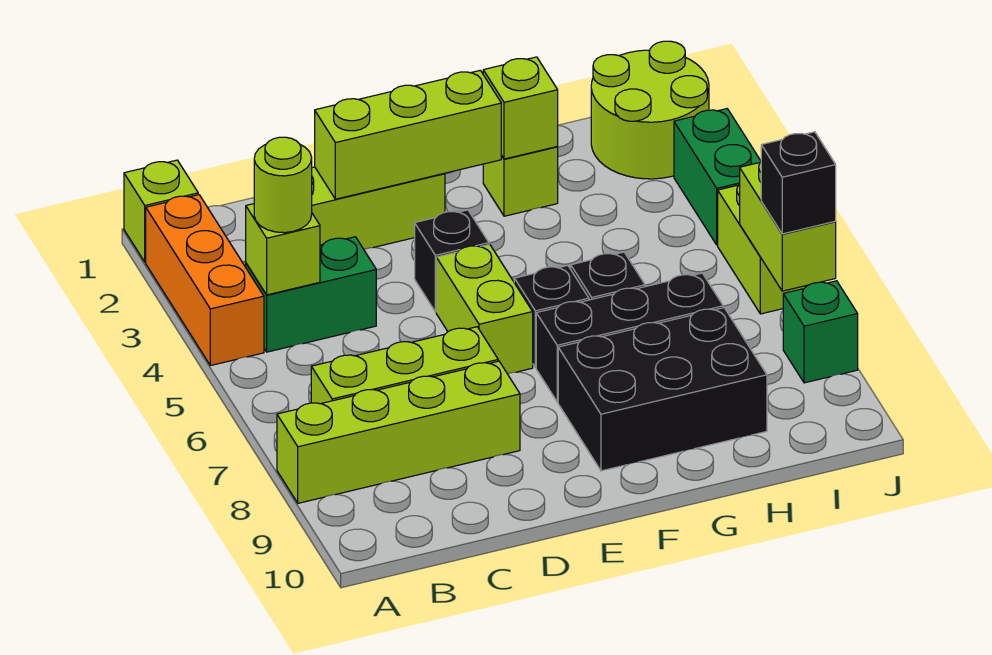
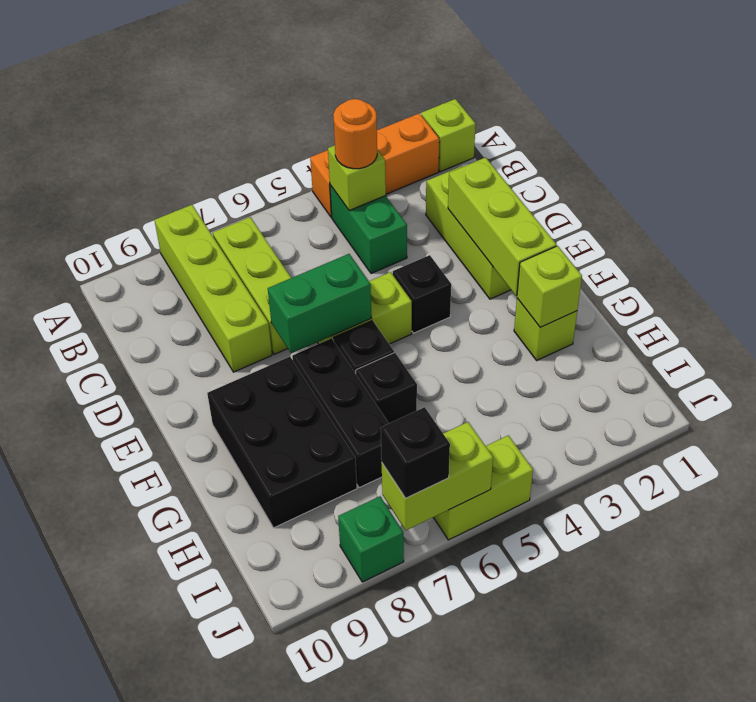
lime round brick B4 level 3 -> orange round brick B4 level 3
lime round brick I1:J2 level 1 -> none
green brick J3:J4 level 1 -> green brick E6:E7 level 2

